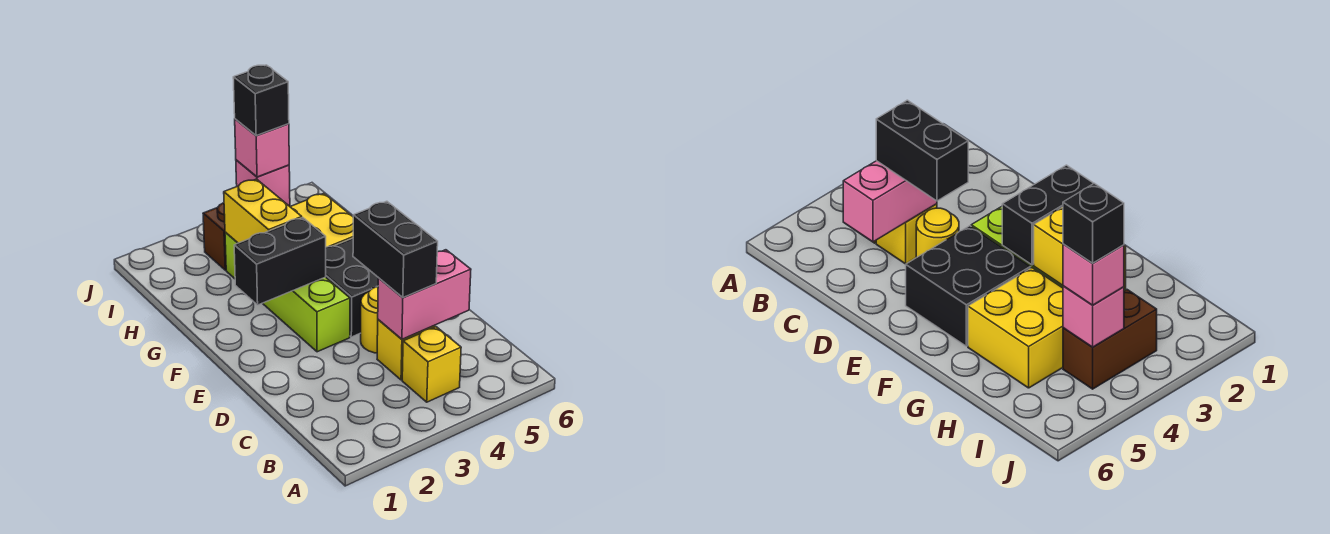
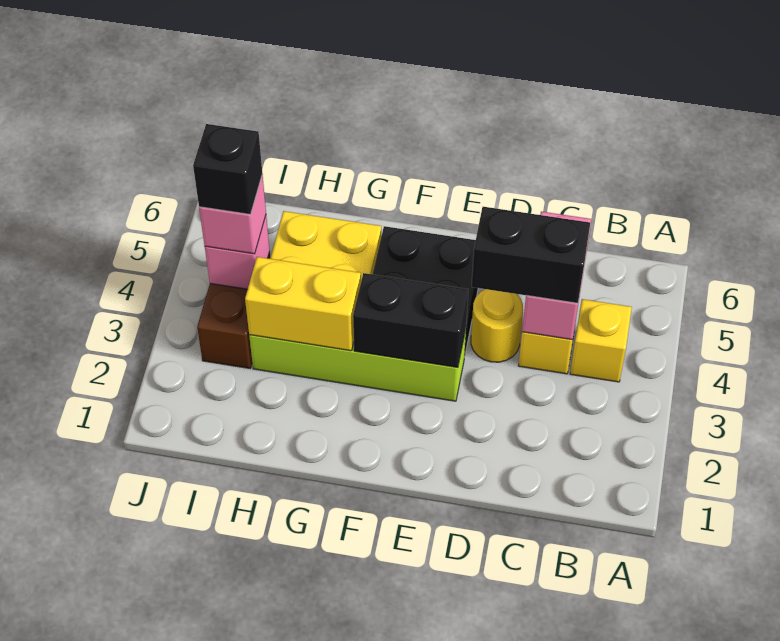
black brick F2:F3 level 2 -> black brick E3:F3 level 2

